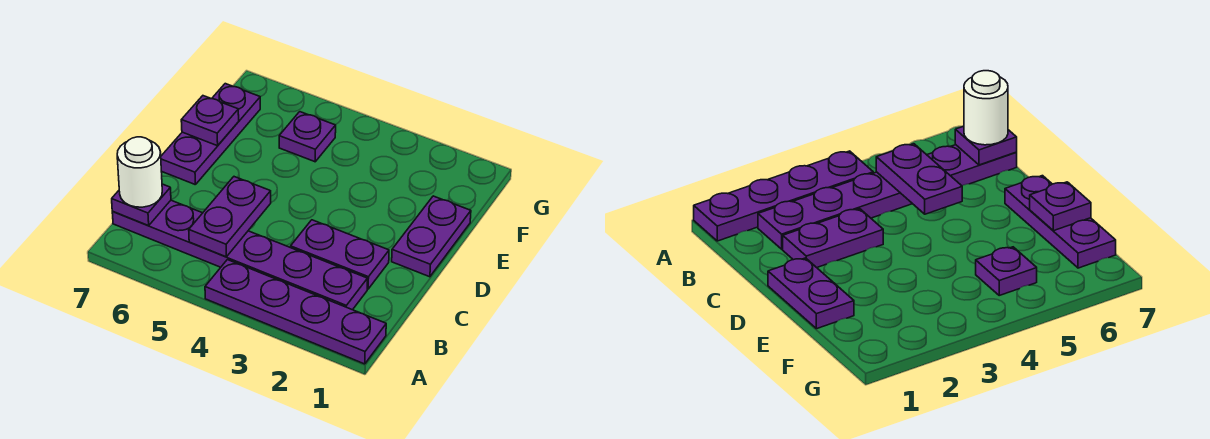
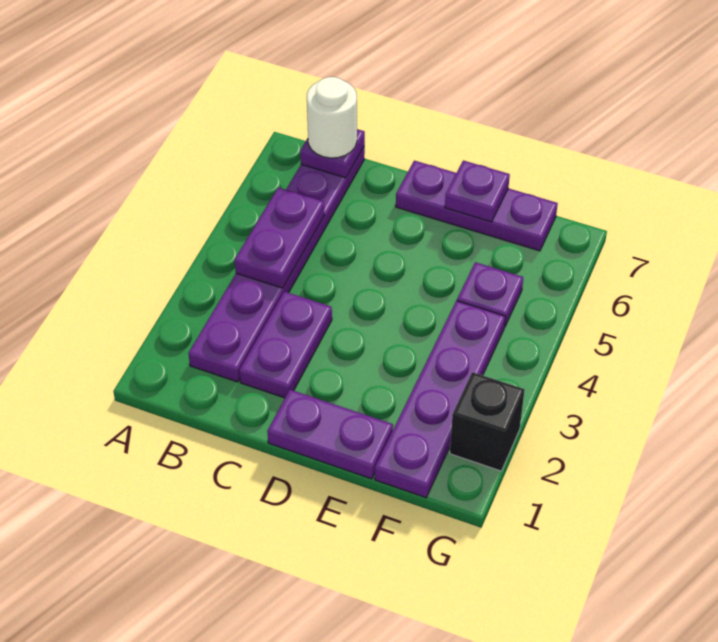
purple plate A1:A4 level 1 -> purple plate F1:F4 level 1
purple plate B5:C5 level 2 -> purple plate B4:B5 level 2
none -> black brick G2 level 1

